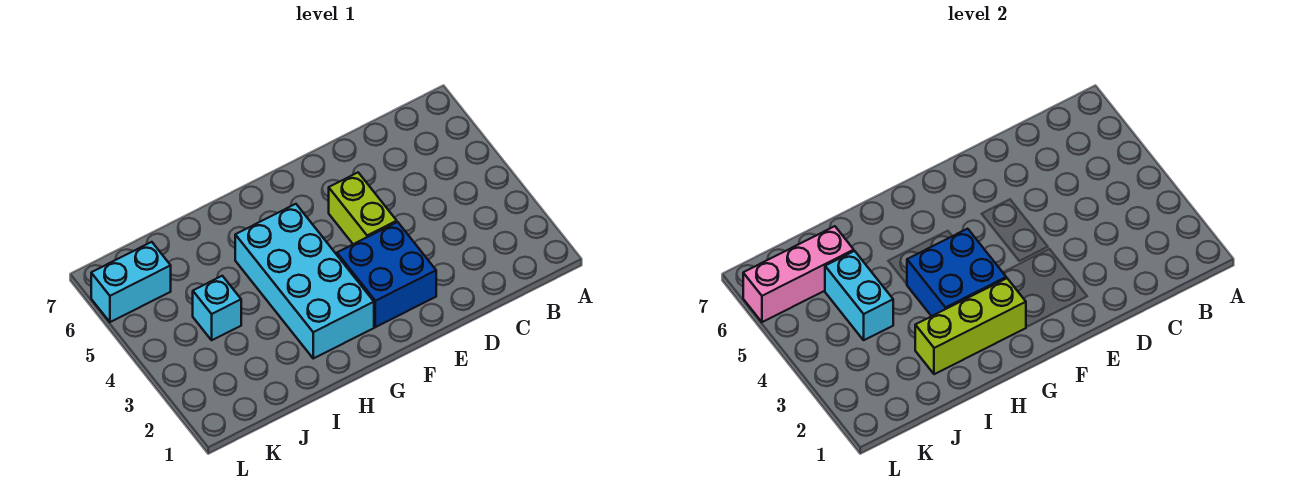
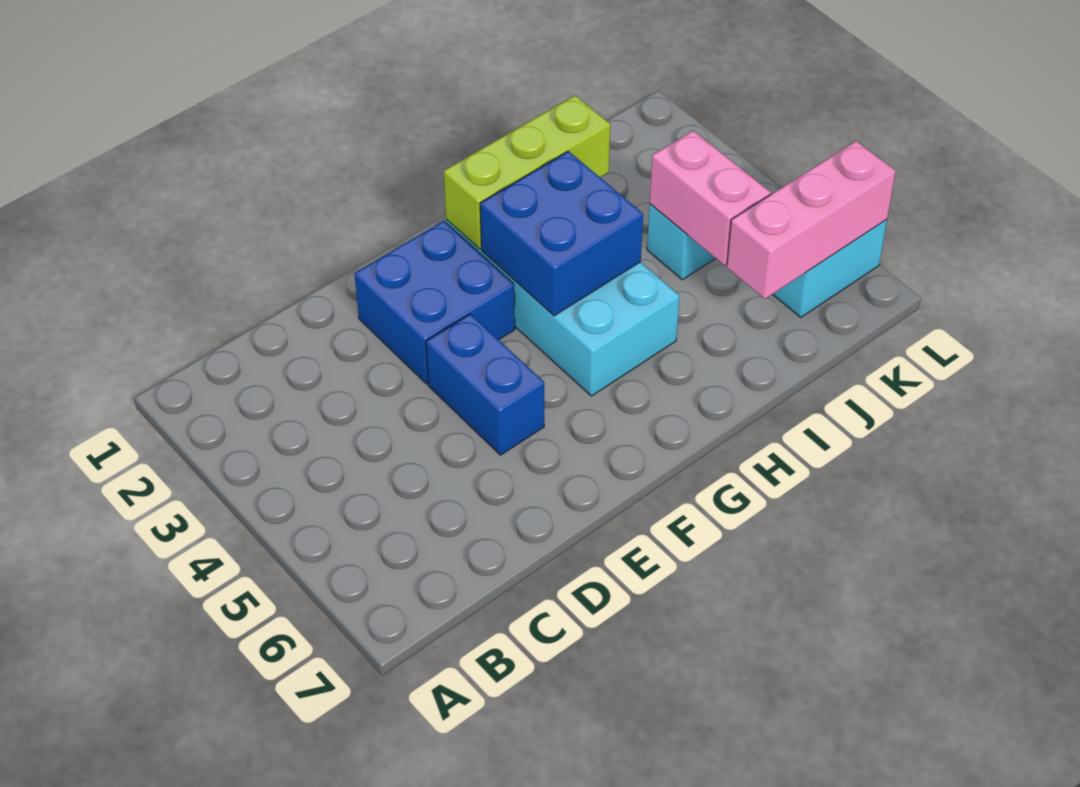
lime brick E4:E5 level 1 -> blue brick E4:E5 level 1
cyan brick J4:J5 level 2 -> pink brick J4:J5 level 2

